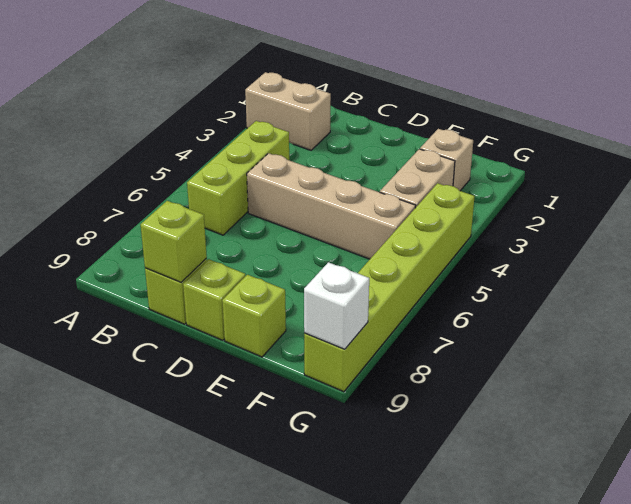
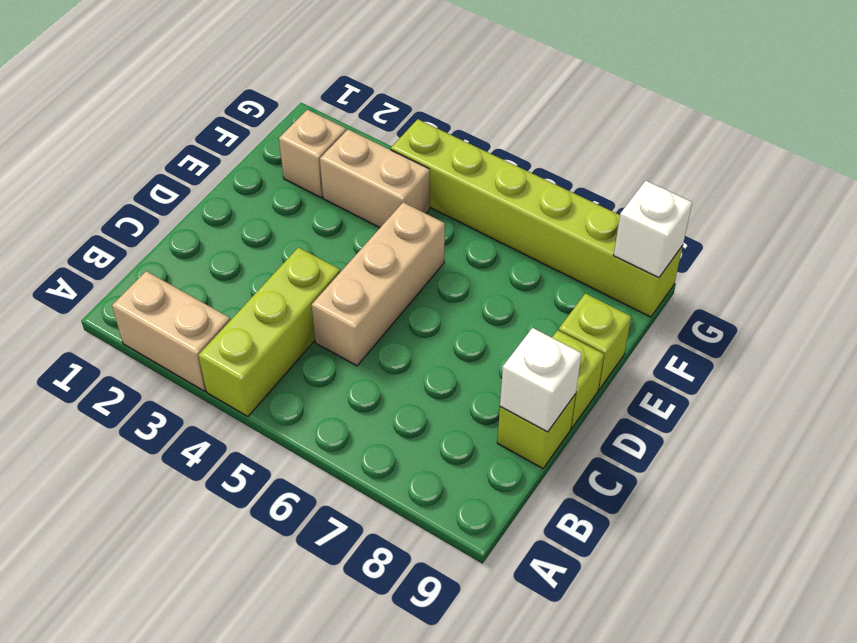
tan brick A2:B2 level 1 -> tan brick A2:A3 level 1
lime brick B4:B6 level 1 -> lime brick A4:C4 level 1
tan brick C5:F5 level 1 -> tan brick C5:E5 level 1
lime brick C9 level 2 -> white brick C9 level 2

